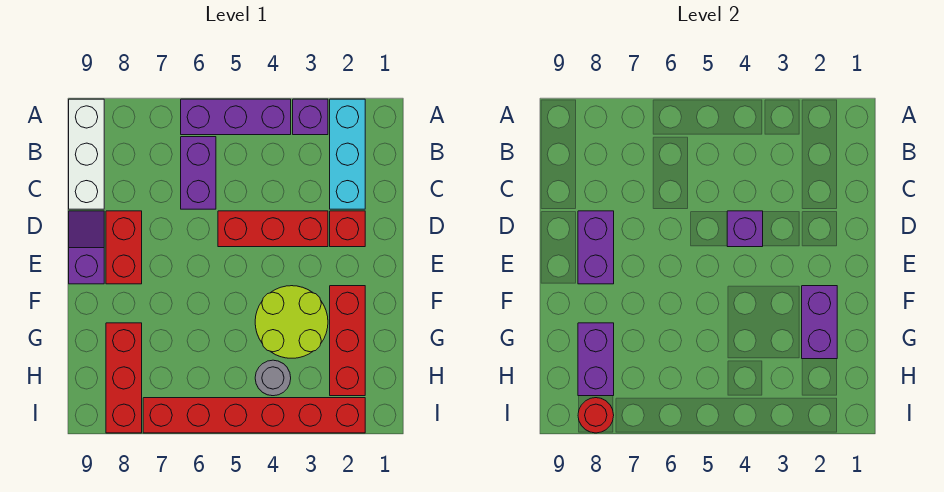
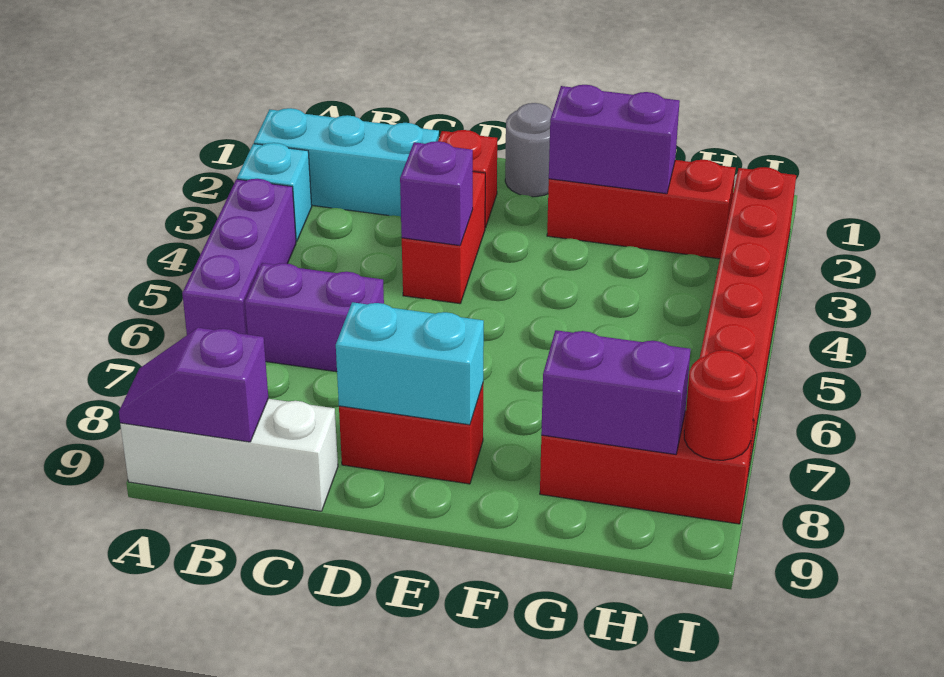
purple brick A3 level 1 -> cyan brick A3 level 1
red brick D3:D5 level 1 -> red brick D3:D4 level 1
purple brick D8:E8 level 2 -> cyan brick D8:E8 level 2
purple slope D9:E9 level 1 top E -> purple slope A9:B9 level 2 top B
lime round brick F3:G4 level 1 -> none
grey round brick H4 level 1 -> grey round brick E1 level 1

